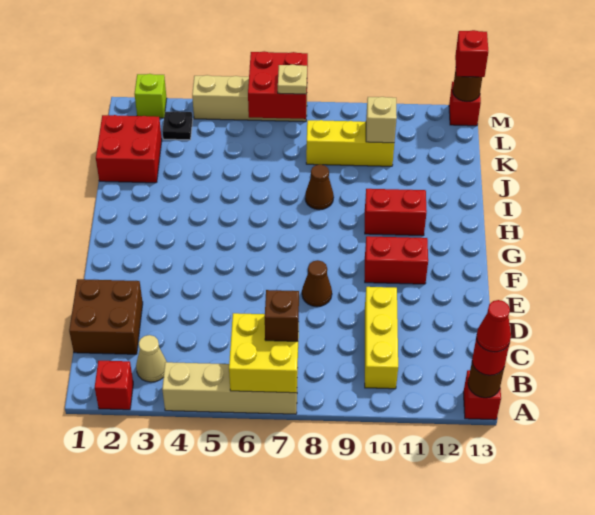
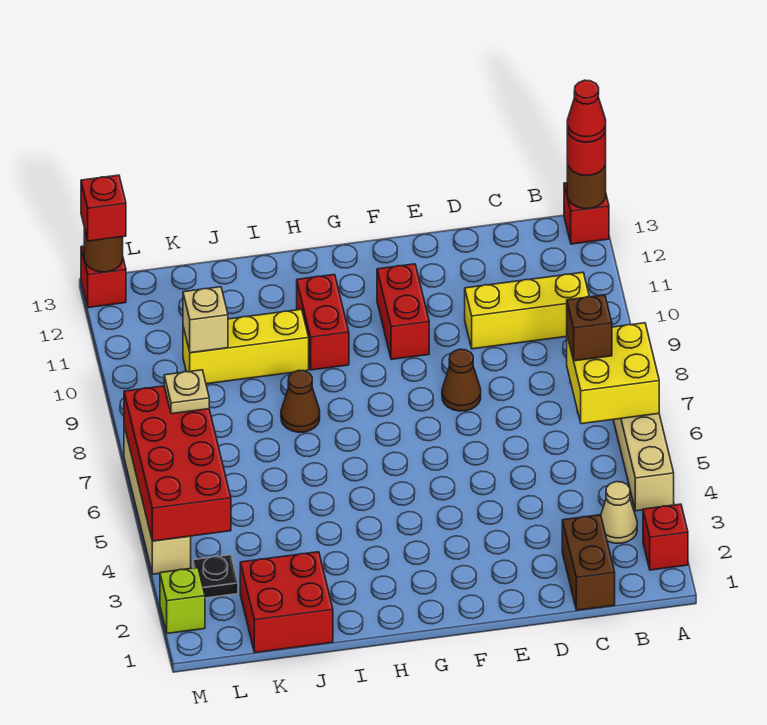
brown brick C1:D2 level 1 -> brown brick C1:C2 level 1
yellow brick K8:K10 level 1 -> yellow brick I10:K10 level 1
red brick L6:M7 level 2 -> red brick L4:M7 level 2

